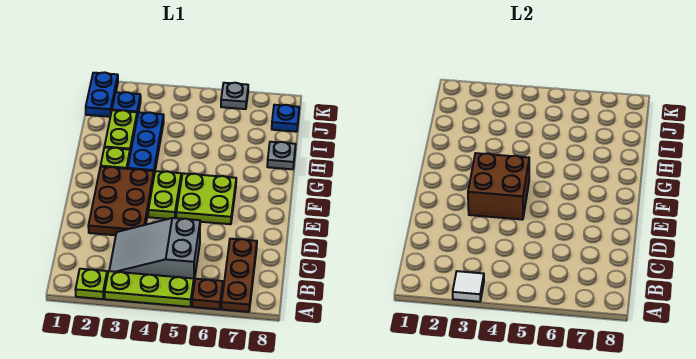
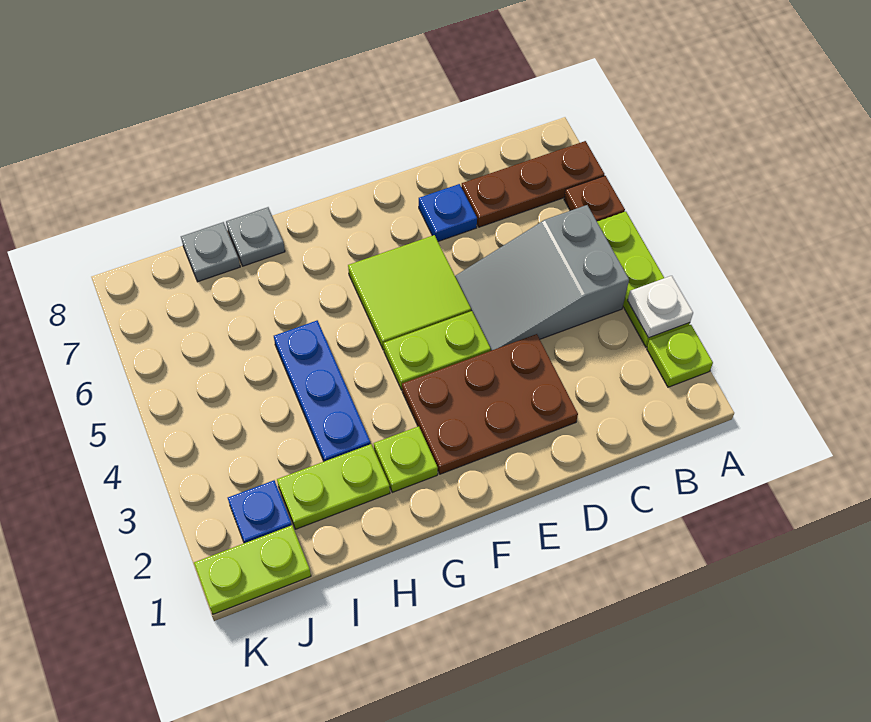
white tile A3 level 2 -> white plate A3 level 2
grey slope B3:C5 level 1 top 5 -> grey slope B4:D5 level 1 top B
brown brick E3:F4 level 2 -> none
lime plate E5:F6 level 1 -> lime tile E5:F6 level 1
blue plate G3:I3 level 1 -> blue plate H3:H5 level 1
blue plate J1:K1 level 1 -> lime plate J1:K1 level 1
blue plate J8 level 1 -> blue plate D7 level 1
grey plate K6 level 1 -> grey plate I8 level 1

